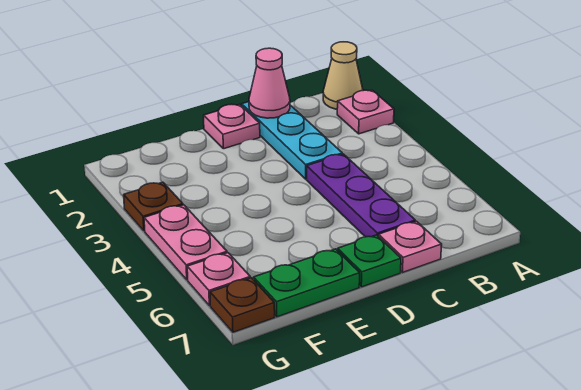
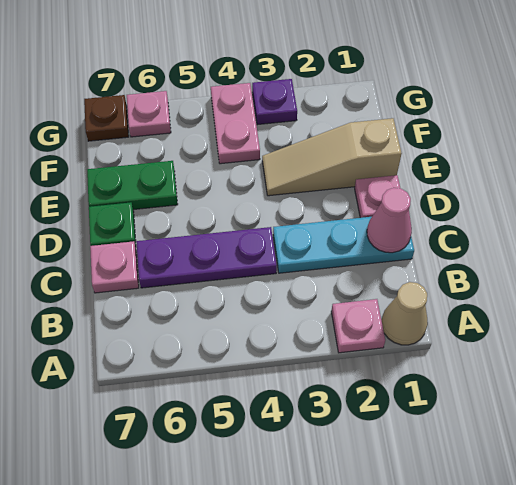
none -> tan slope E1:E3 level 1 top 1
green plate E7:F7 level 1 -> green plate E6:E7 level 1
brown plate G3 level 1 -> purple plate G3 level 1
pink plate G4:G5 level 1 -> pink plate F4:G4 level 1

